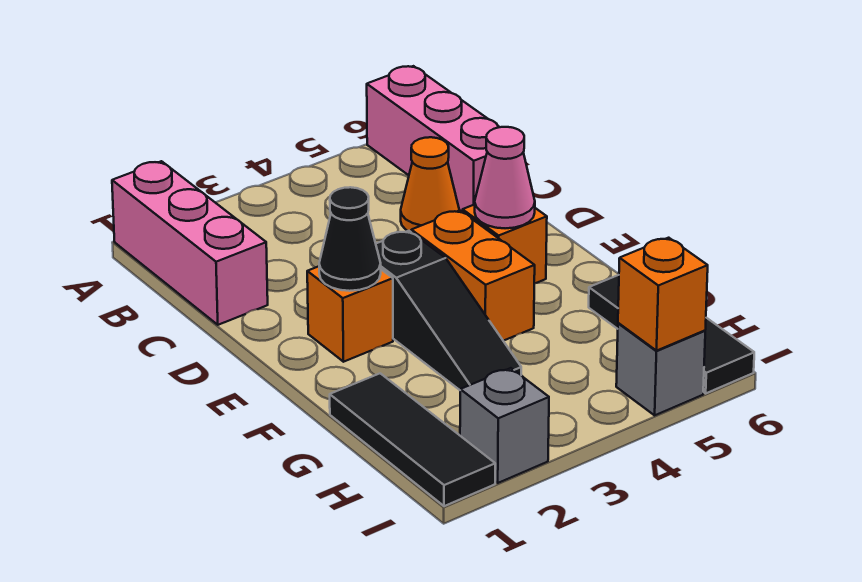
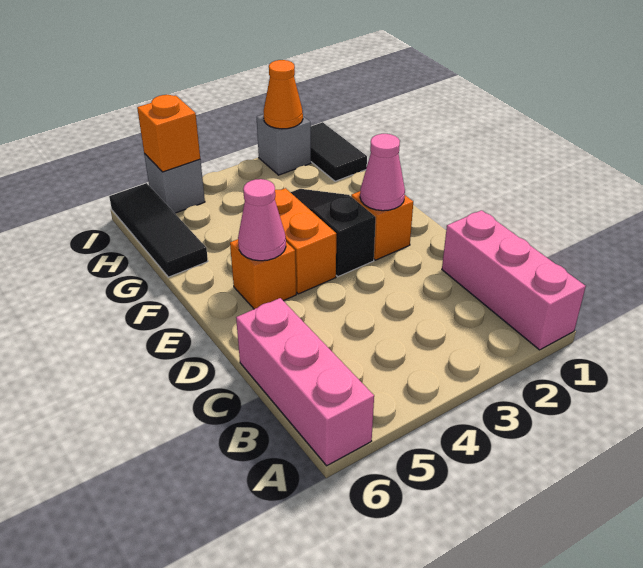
orange cone C5 level 1 -> orange cone I2 level 2
black cone E2 level 2 -> pink cone E2 level 2
black tile G1:I1 level 1 -> black tile H1:I1 level 1

